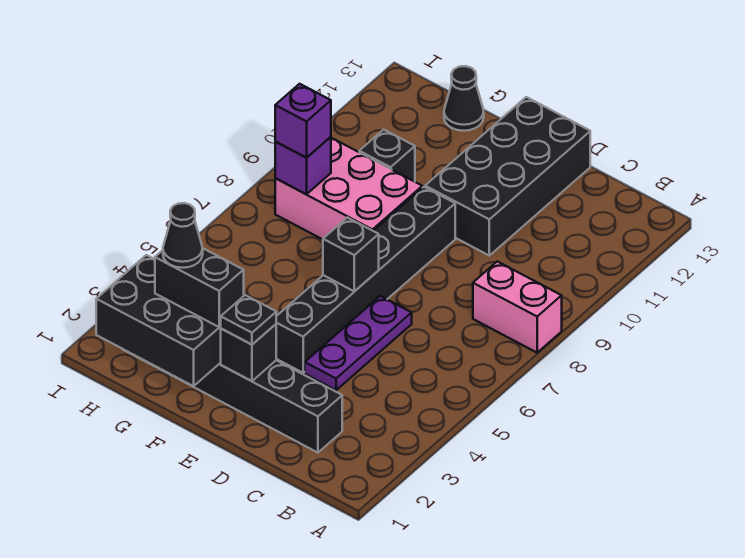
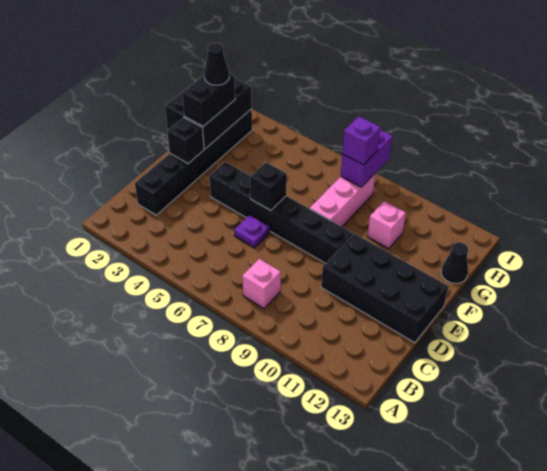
pink brick A8:B8 level 1 -> pink brick B8 level 1
purple plate D4:D6 level 1 -> purple plate D6 level 1
black plate E2 level 3 -> none
pink brick F8:H9 level 1 -> pink brick F8:H8 level 1
black brick G10 level 1 -> pink brick G10 level 1
purple brick H8 level 2 -> purple brick H8:I8 level 2

